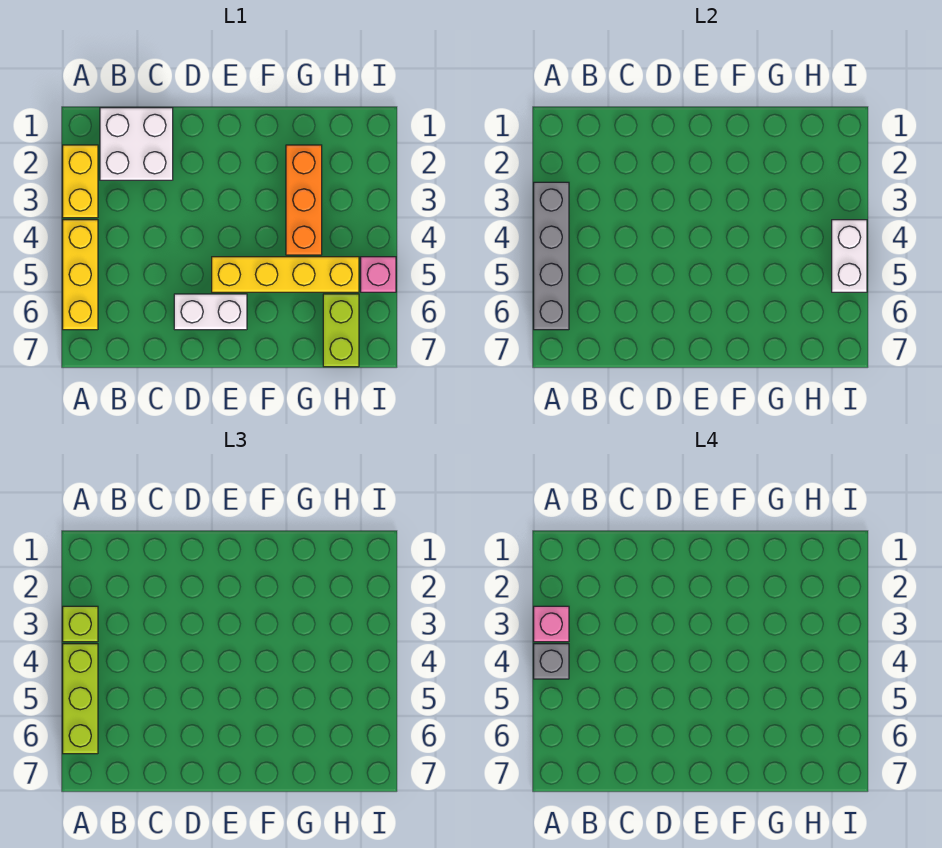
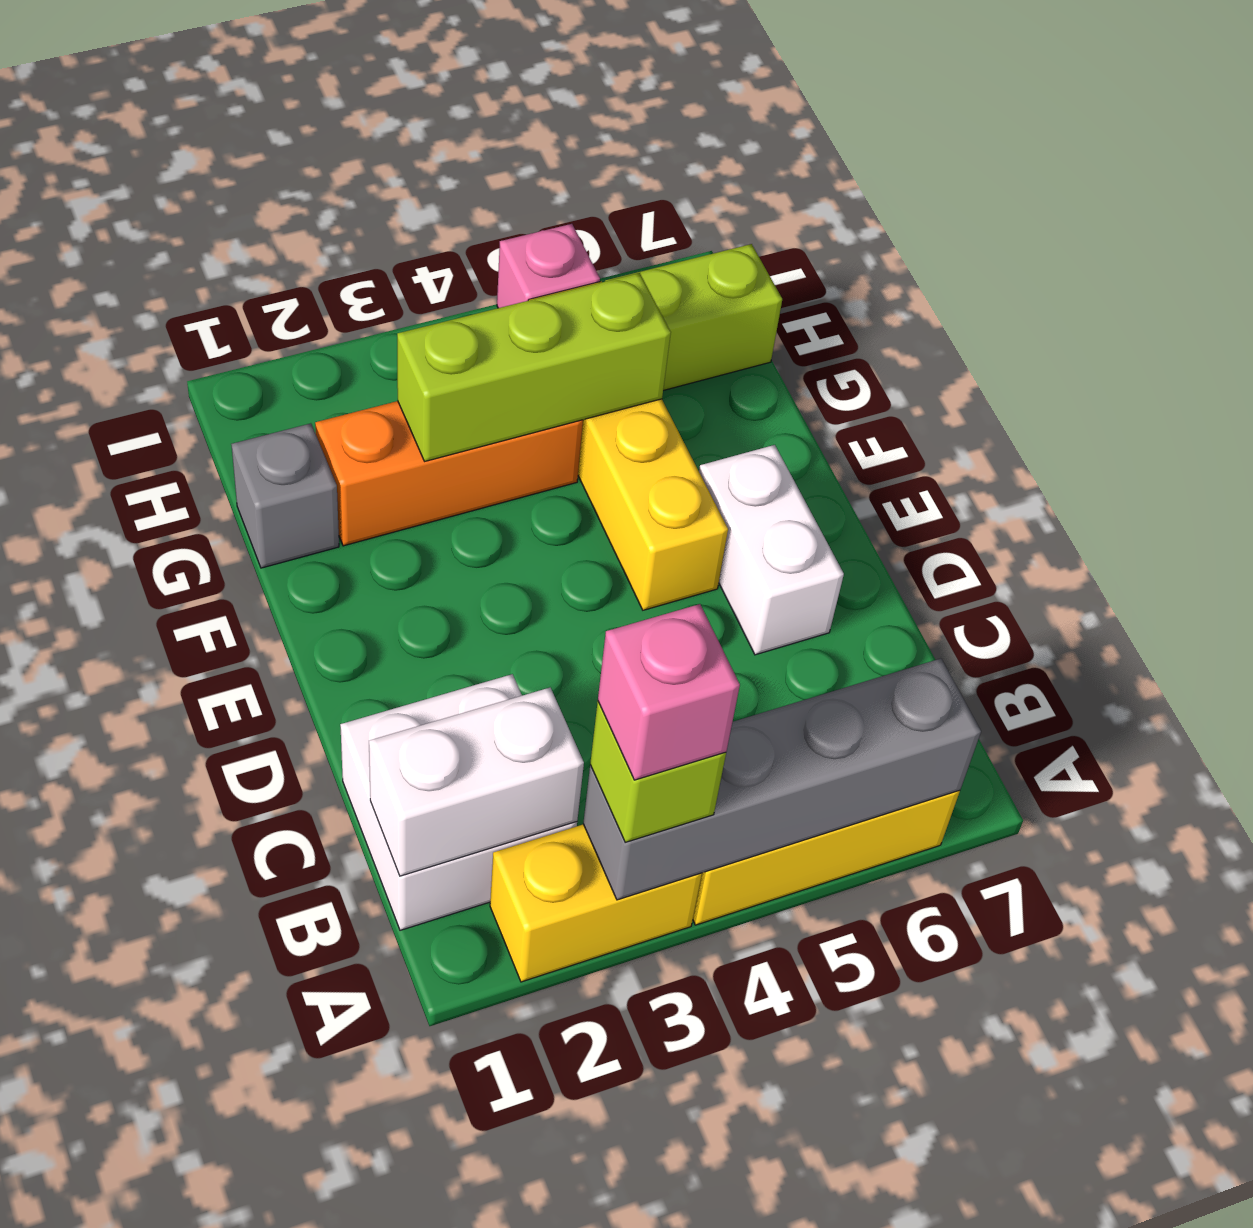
lime brick A4:A6 level 3 -> lime brick G3:G5 level 2
grey brick A4 level 4 -> grey brick G1 level 1
white brick I4:I5 level 2 -> white brick B1:B2 level 2

